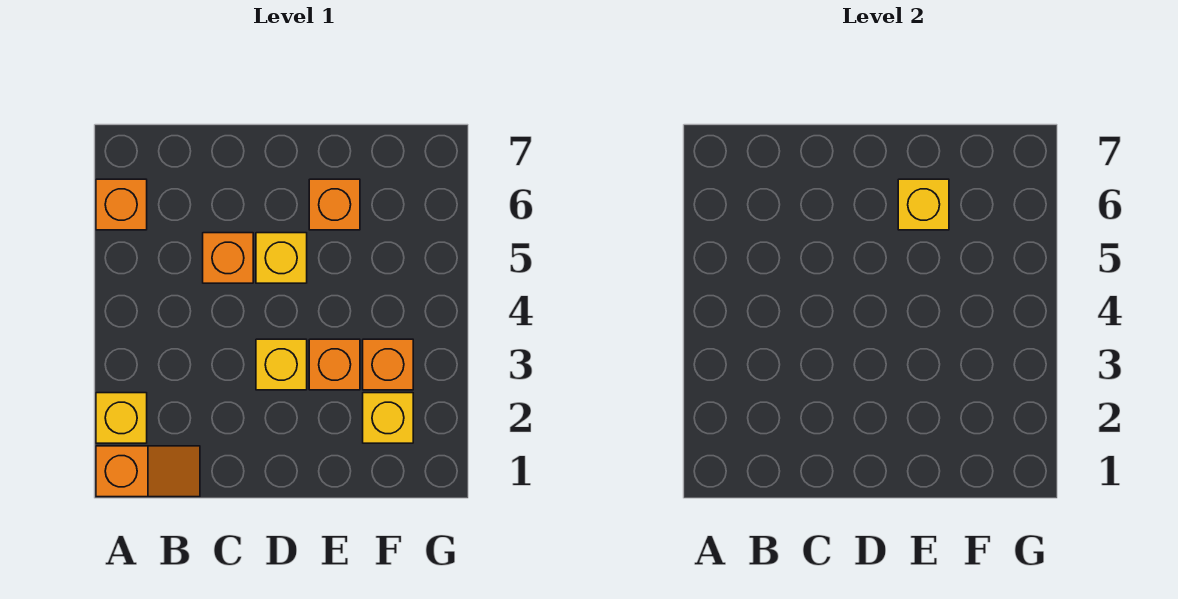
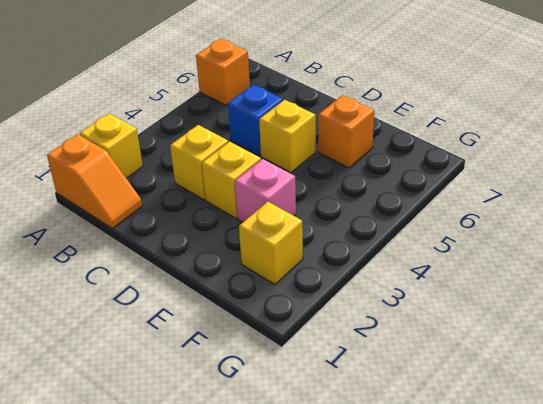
orange brick C5 level 1 -> blue brick C5 level 1
orange brick E3 level 1 -> pink brick E3 level 1
yellow brick E6 level 2 -> yellow brick C3 level 1
orange brick F3 level 1 -> none

